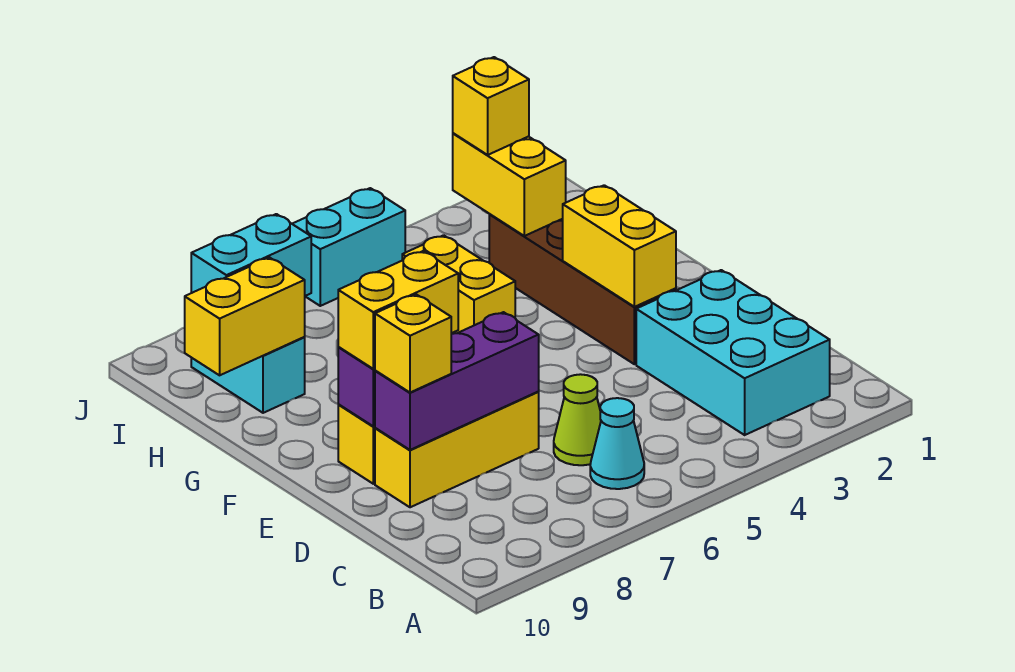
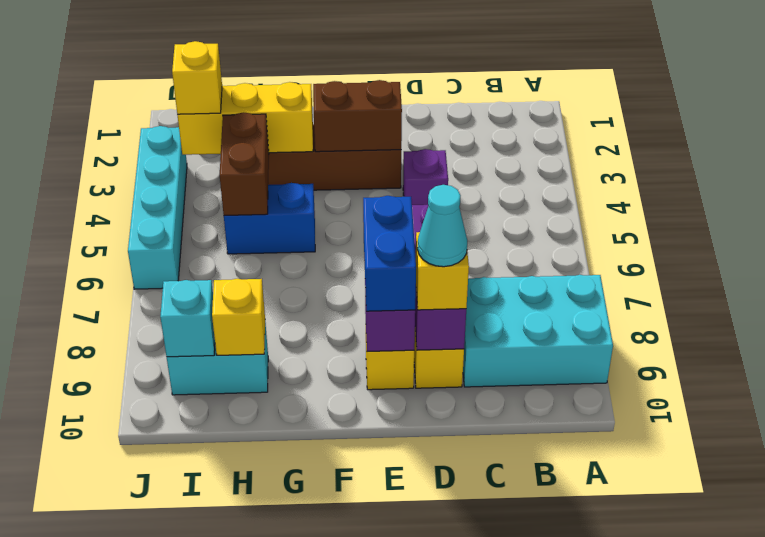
cyan brick B2:D3 level 1 -> cyan brick A8:C9 level 1
cyan cone B6 level 1 -> cyan cone D9 level 4
lime cone C6 level 1 -> none
none -> purple brick D4 level 1
yellow brick E3:F3 level 2 -> brown brick E3:F3 level 2
yellow brick E8:E9 level 3 -> blue brick E8:E9 level 3
yellow brick G5:H5 level 1 -> blue brick G5:H5 level 1
yellow brick H3:I3 level 2 -> yellow brick G3:I3 level 2
none -> brown brick H4:H5 level 2
yellow brick H9:H10 level 2 -> yellow brick H9 level 2
cyan brick I8:I9 level 2 -> cyan brick I9 level 2
cyan brick J5:J6 level 1 -> cyan brick J3:J6 level 1

